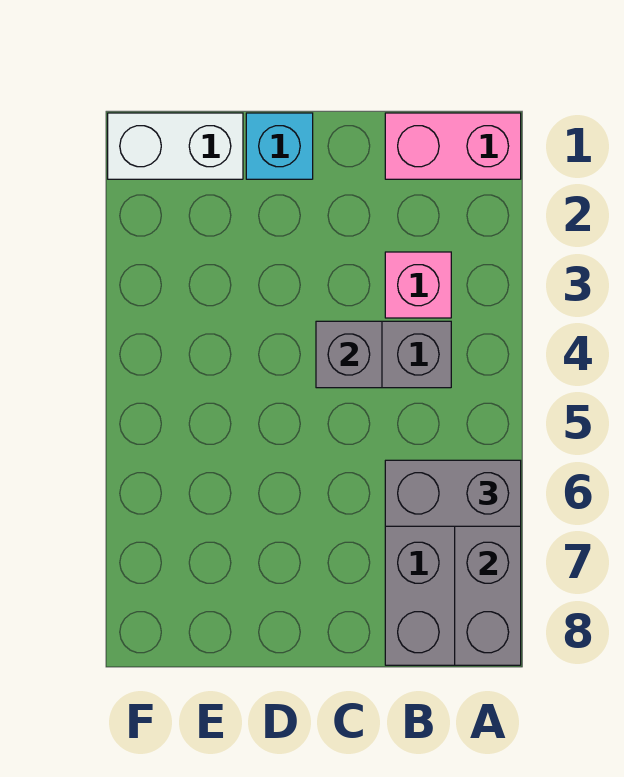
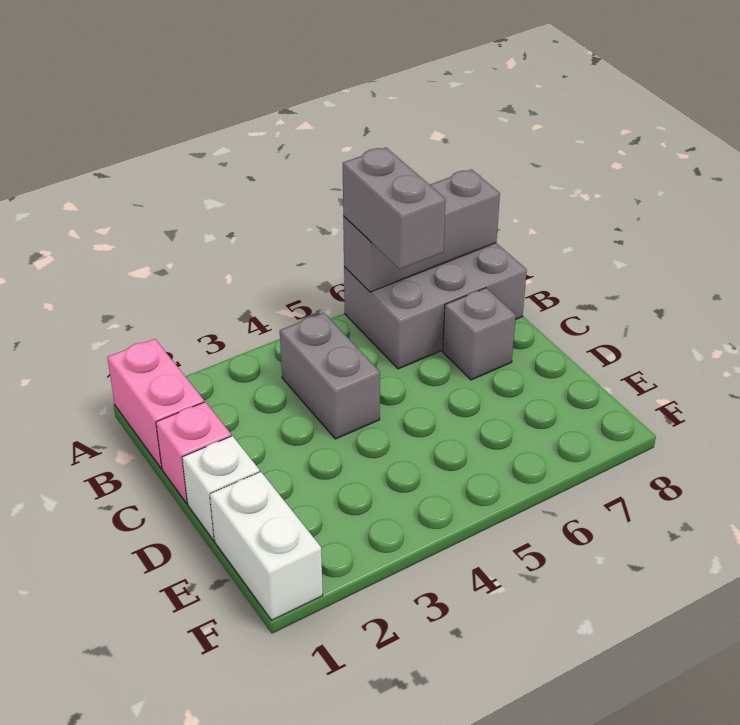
pink brick B3 level 1 -> pink brick C1 level 1
grey brick C4 level 2 -> grey brick C7 level 1
cyan brick D1 level 1 -> white brick D1 level 1

